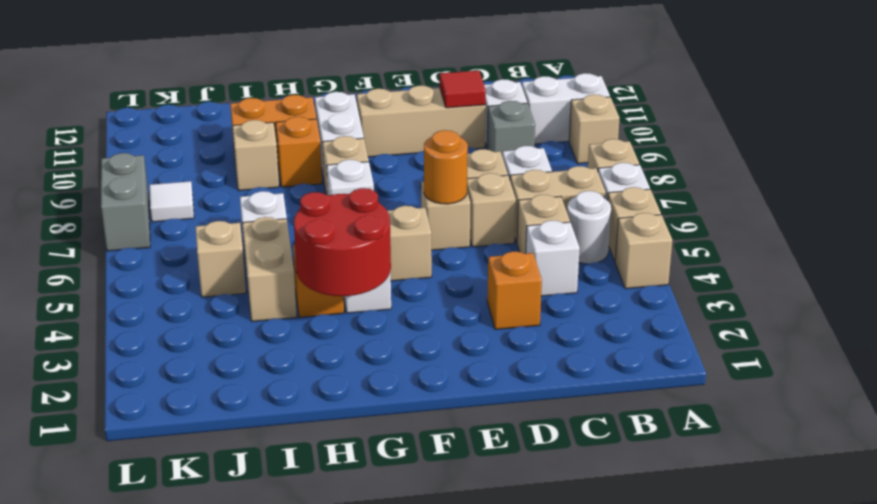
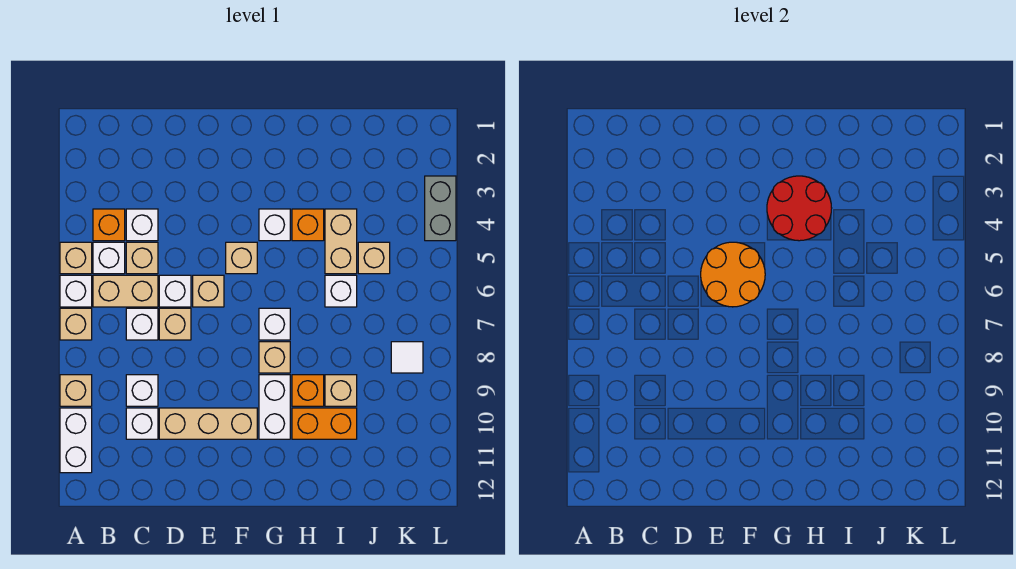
tan brick A4 level 1 -> none
white brick A10:B10 level 1 -> white brick A10:A11 level 1
white round brick B5 level 1 -> white brick B5 level 1
grey brick C9 level 1 -> white brick C9 level 1
orange brick D3 level 1 -> orange brick B4 level 1
tan brick D6 level 1 -> white brick D6 level 1
red tile D10 level 2 -> none
orange round brick E6 level 2 -> orange round brick E5:F6 level 2
grey brick L7:L8 level 1 -> grey brick L3:L4 level 1

